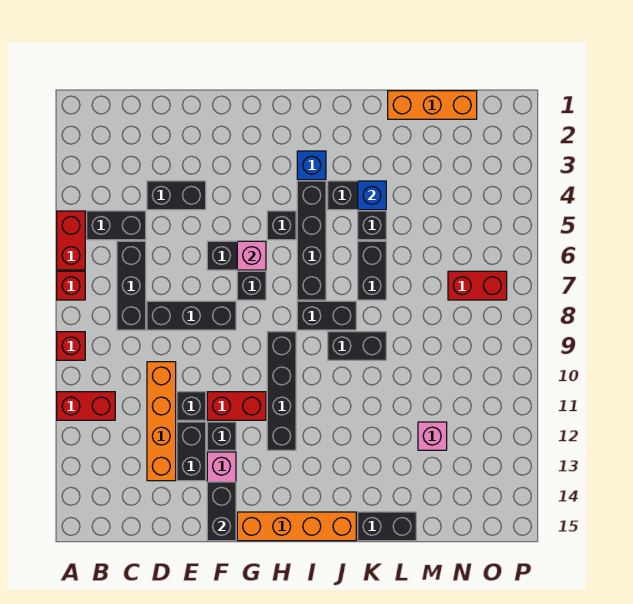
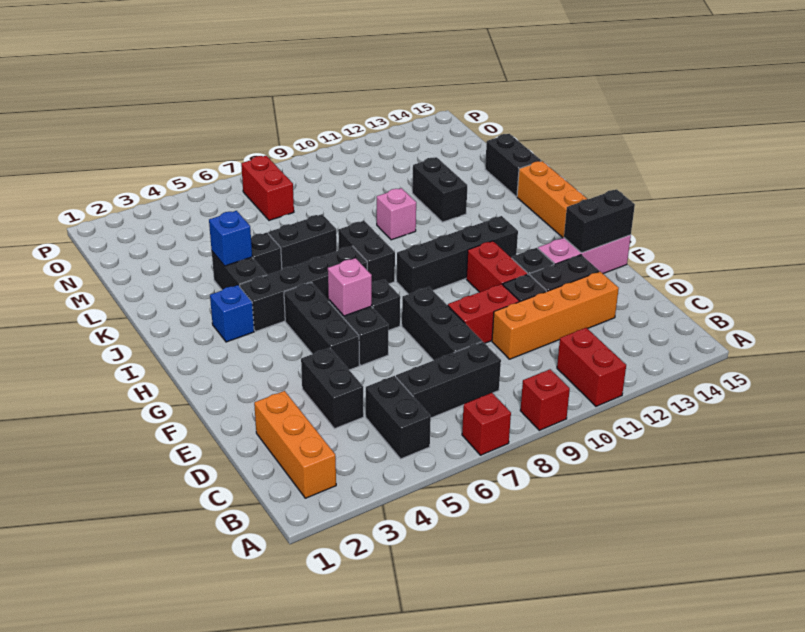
red brick A5:A6 level 1 -> red brick E9:E10 level 1
black brick H5 level 1 -> black brick F5:H5 level 1
black brick J9:K9 level 1 -> black brick K12:L12 level 1
orange brick L1:N1 level 1 -> orange brick B2:D2 level 1
pink brick M12 level 1 -> pink brick K10 level 1

